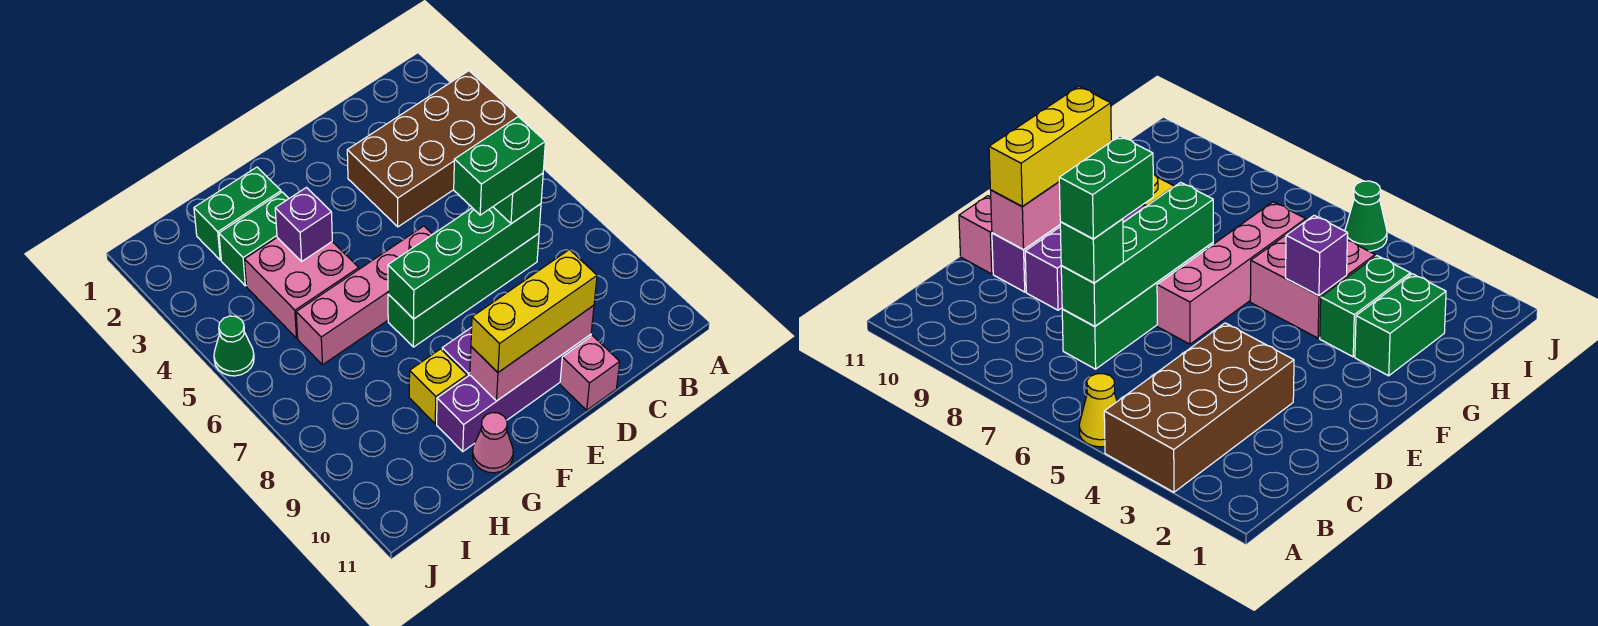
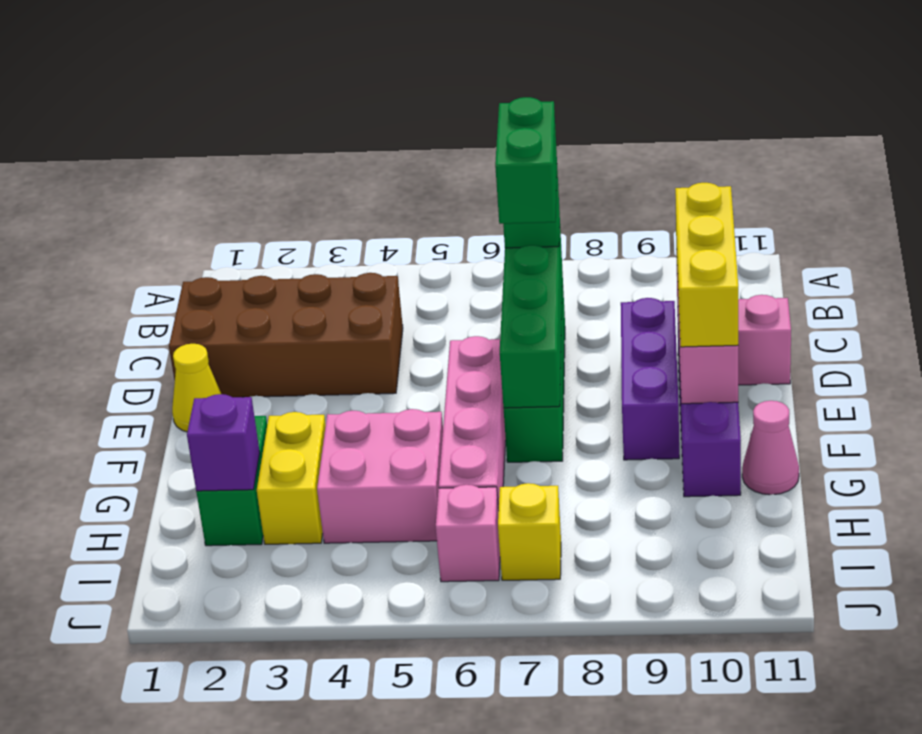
brown brick A3:D4 level 1 -> brown brick C1:D4 level 1
yellow cone A5 level 1 -> yellow cone E1 level 1
green brick G3:H3 level 1 -> yellow brick G3:H3 level 1
purple brick G4 level 2 -> purple brick H2 level 2
yellow brick G9 level 1 -> yellow brick I7 level 1
none -> pink brick I6 level 1
green cone J5 level 1 -> none

